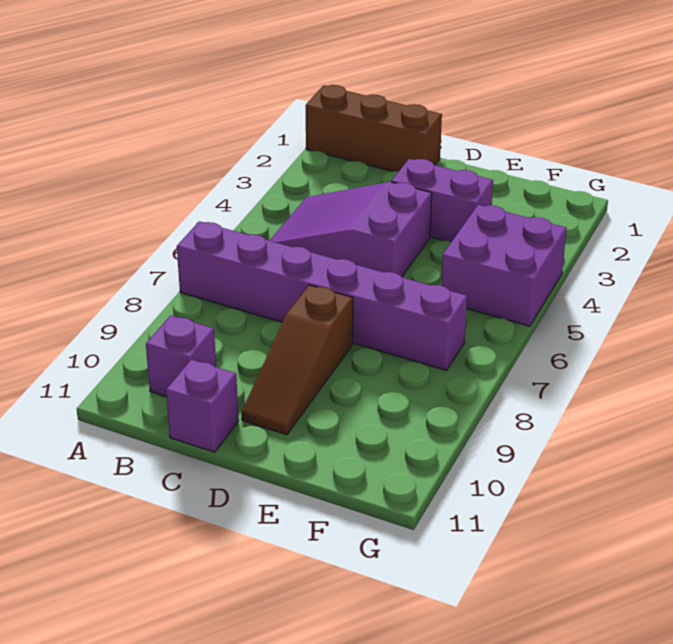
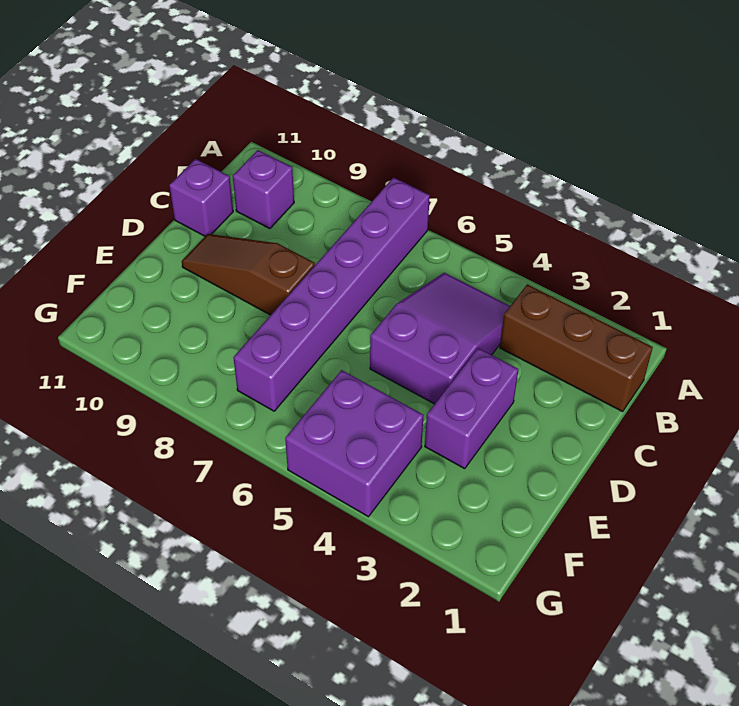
brown brick A1:C1 level 1 -> brown brick B1:B3 level 1

